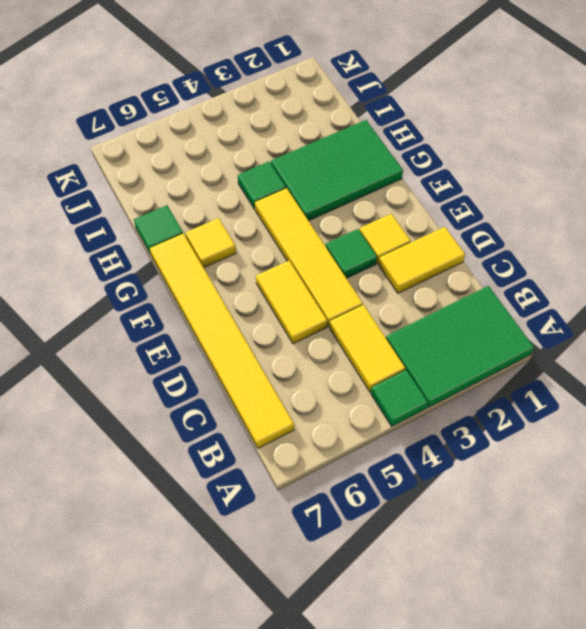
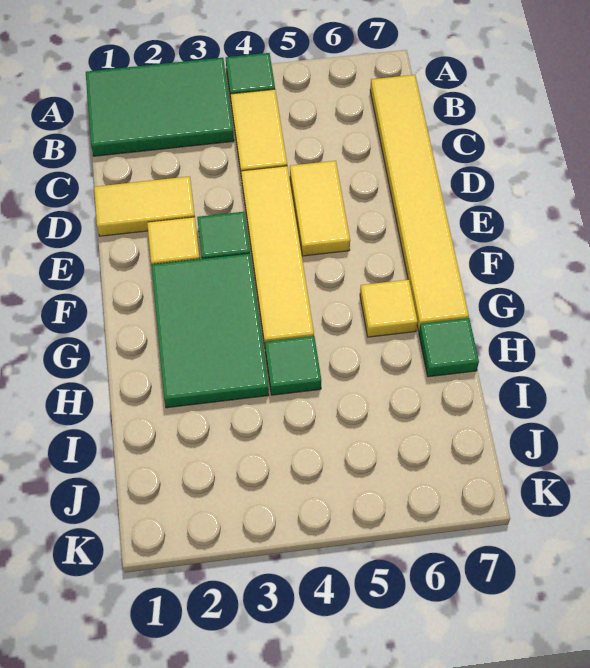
green tile G1:H3 level 1 -> green tile F2:H3 level 1

